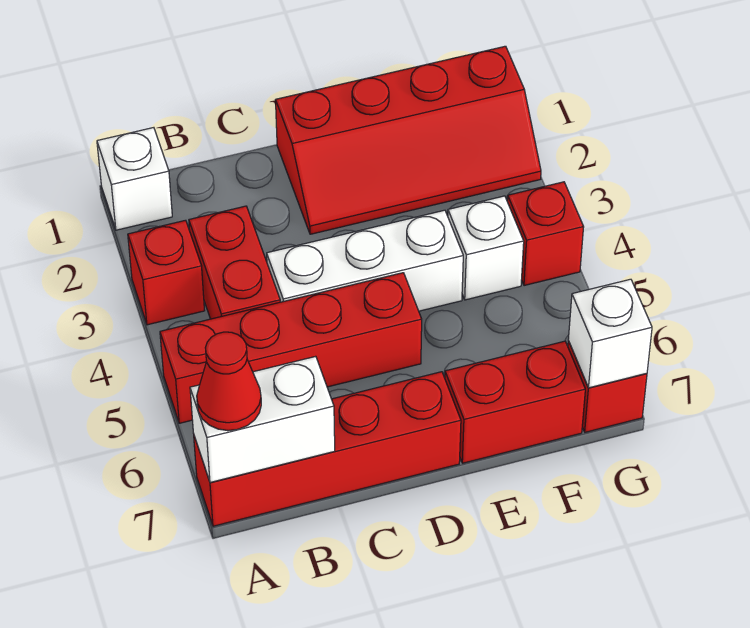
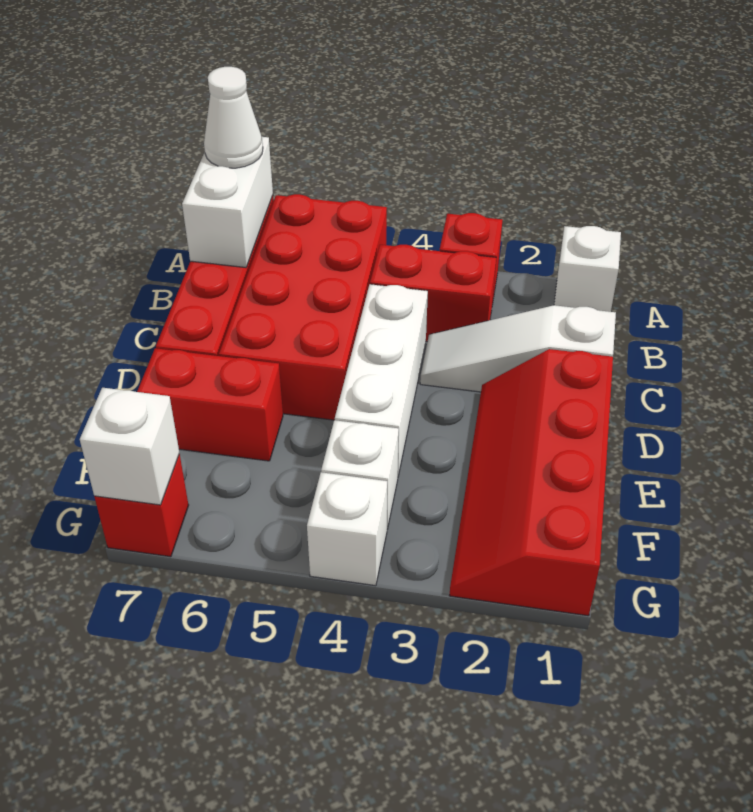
red brick A5:D5 level 1 -> red brick A5:D6 level 1
red cone A7 level 3 -> white cone A7 level 3
none -> white slope C1:C3 level 1 top 1
red brick E7:F7 level 1 -> red brick E6:E7 level 1
red brick G4 level 1 -> white brick G4 level 1

